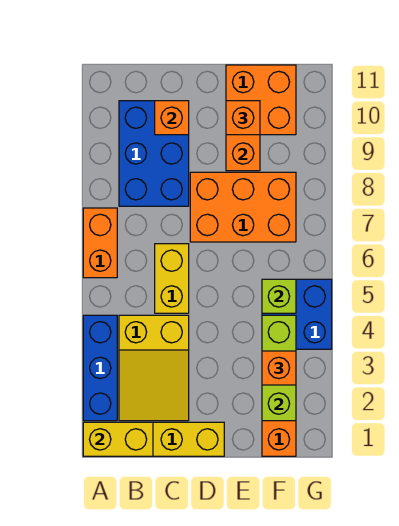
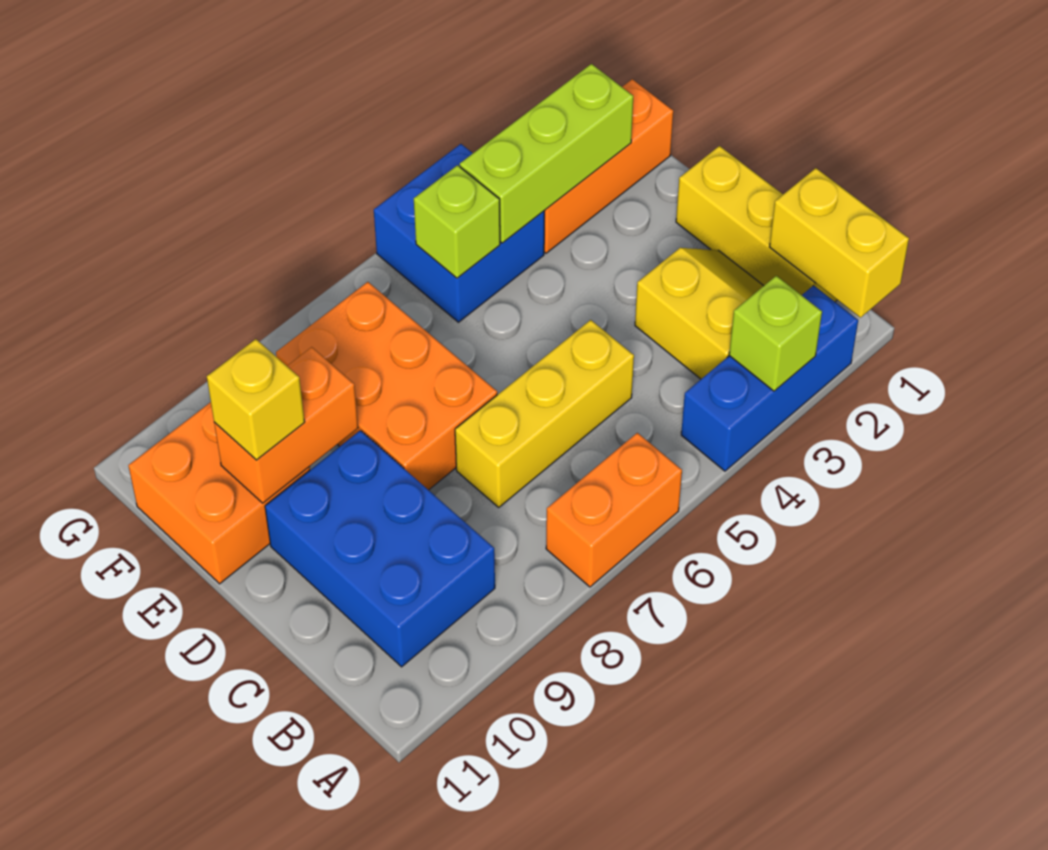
none -> lime brick A3 level 2
yellow slope B2:C4 level 1 top 4 -> yellow slope B2:C3 level 1 top 3
blue brick B8:C10 level 1 -> blue brick B9:D10 level 1
yellow brick C5:C6 level 1 -> yellow brick C5:C7 level 1
orange brick C10 level 2 -> none
orange brick E10 level 3 -> yellow brick E10 level 3
orange brick F3 level 3 -> none

